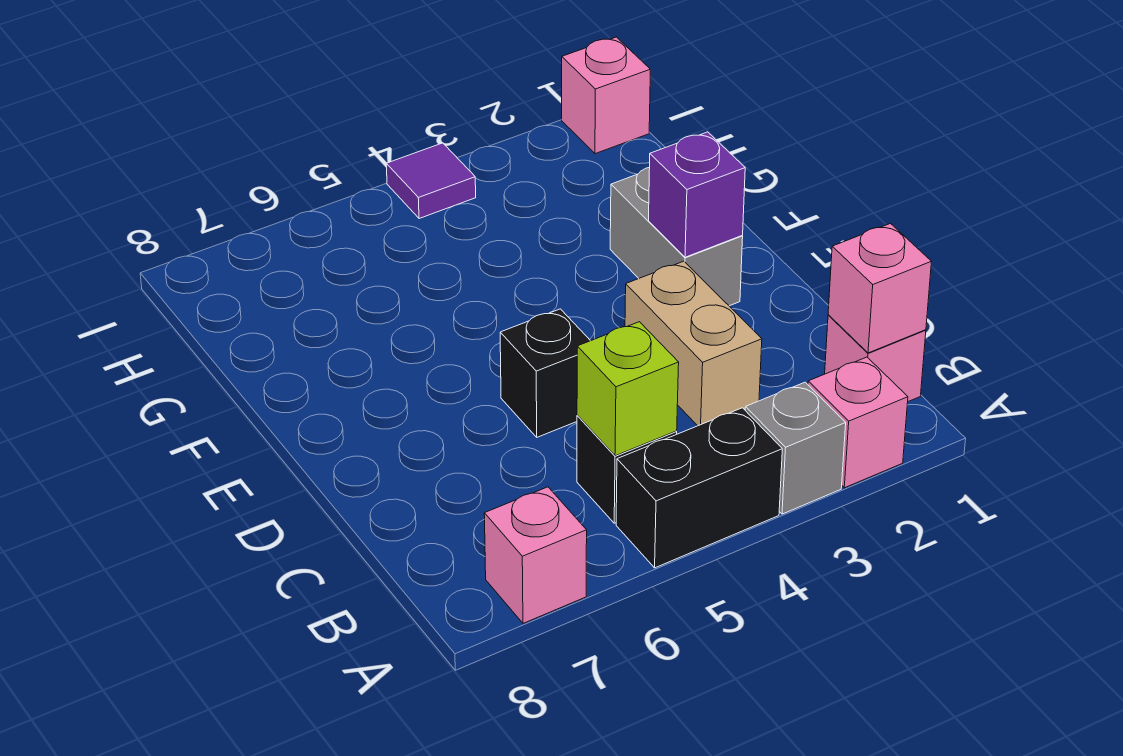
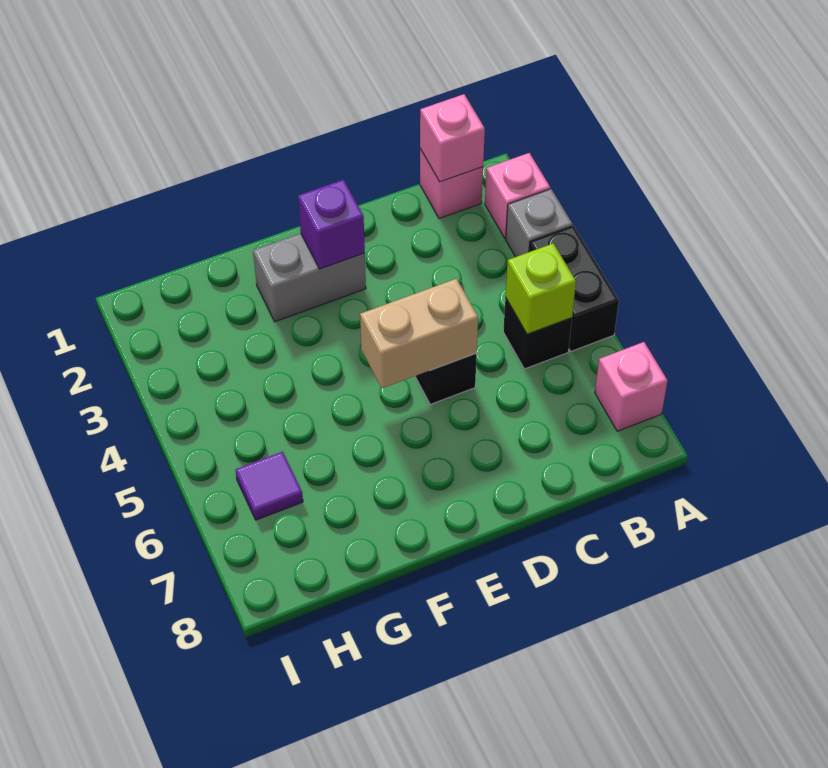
tan brick C3:D3 level 1 -> tan brick D5:E5 level 2
pink brick I1 level 1 -> none
purple tile I4 level 1 -> purple tile H6 level 1

